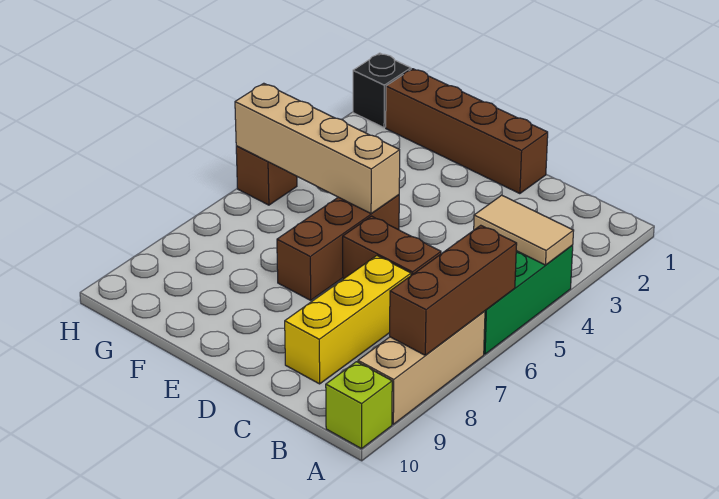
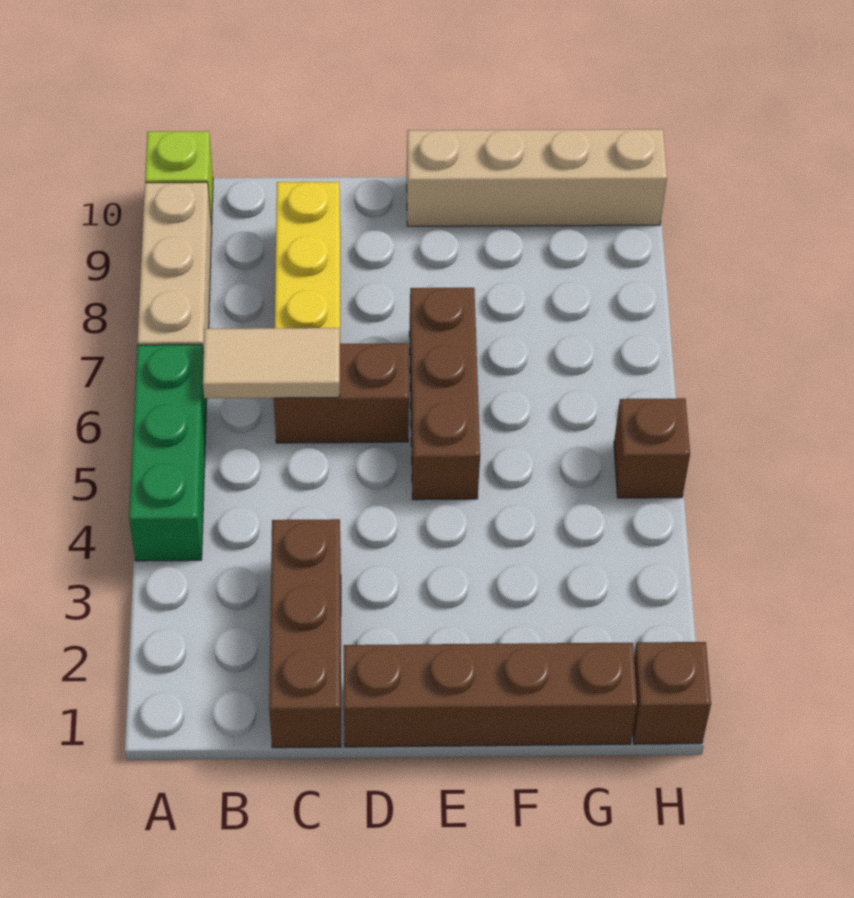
tan tile A4:B4 level 2 -> tan tile B6:C6 level 2
brown brick A6:A8 level 2 -> brown brick C1:C3 level 1
tan brick E5:H5 level 2 -> tan brick E10:H10 level 1
black brick H1 level 1 -> brown brick H1 level 1

